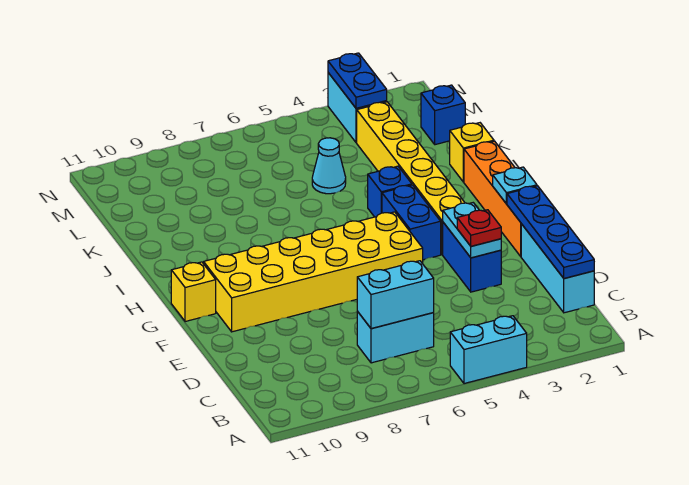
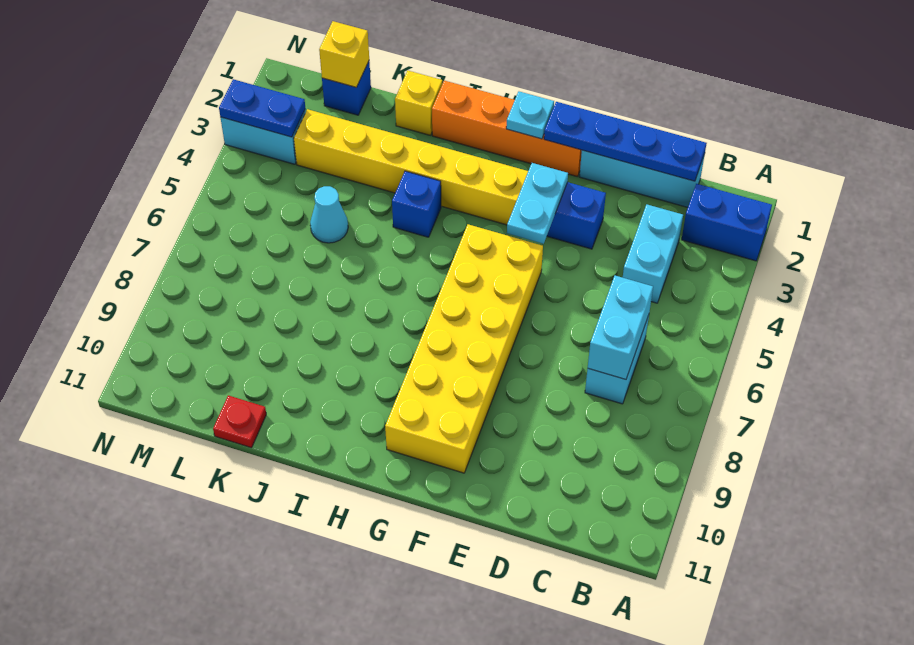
cyan brick A4:A5 level 1 -> cyan brick C3:C4 level 1
cyan plate E3:F3 level 2 -> cyan plate F3:F4 level 2
red plate E3 level 3 -> red plate K11 level 1
blue brick G4:H4 level 1 -> blue brick A2:B2 level 1
yellow brick G11 level 1 -> yellow brick L1 level 2

